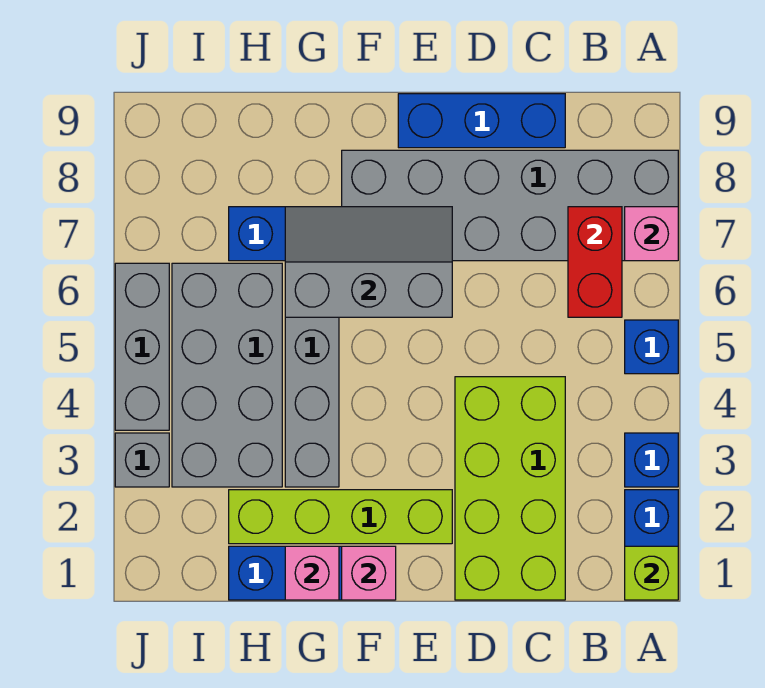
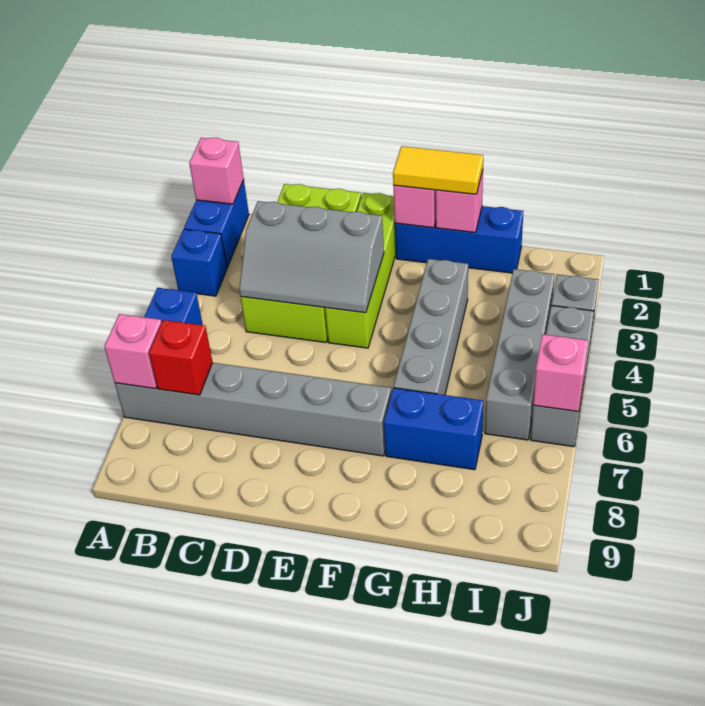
lime brick A1 level 2 -> pink brick A1 level 2
grey brick A7:F8 level 1 -> grey brick A7:F7 level 1
red brick B6:B7 level 2 -> red brick B7 level 2
blue brick C9:E9 level 1 -> none
lime brick E2:H2 level 1 -> lime brick E1:E4 level 1
grey slope E6:G7 level 2 top 6 -> grey slope C3:E4 level 2 top 3
none -> yellow tile F1:G1 level 3
grey brick H3:I6 level 1 -> grey brick I3:I6 level 1
none -> pink brick J6 level 2

